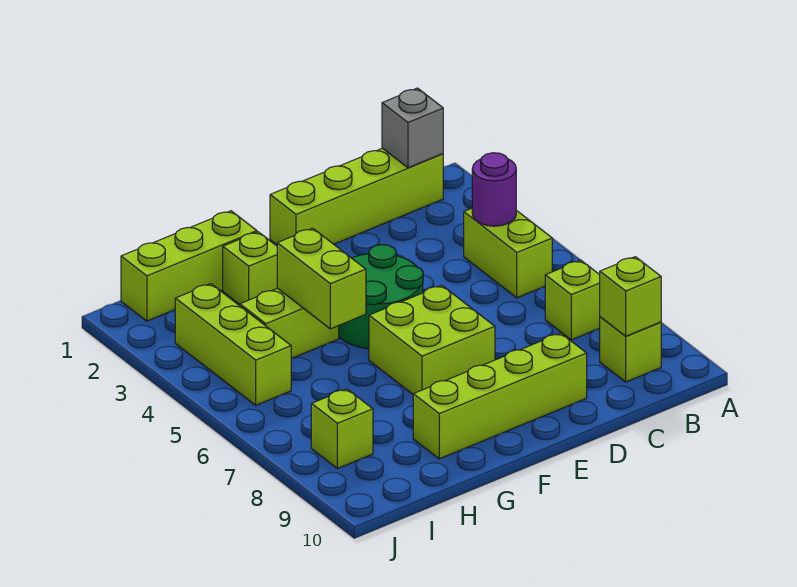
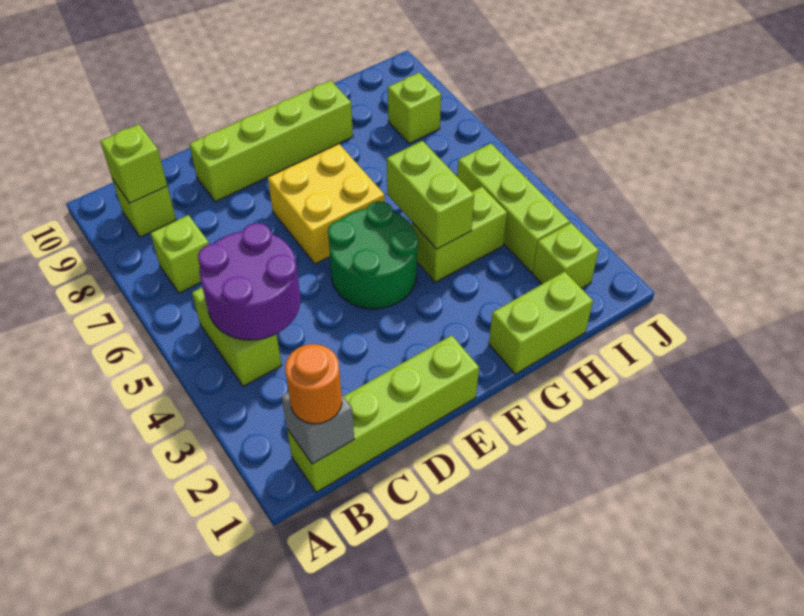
none -> orange round brick B1 level 3
purple round brick B4 level 2 -> purple round brick B4:C5 level 2
lime brick E6:F7 level 1 -> yellow brick E6:F7 level 1
lime brick G1:I1 level 1 -> lime brick G1:H1 level 1
lime brick G2 level 1 -> lime brick I2 level 1

